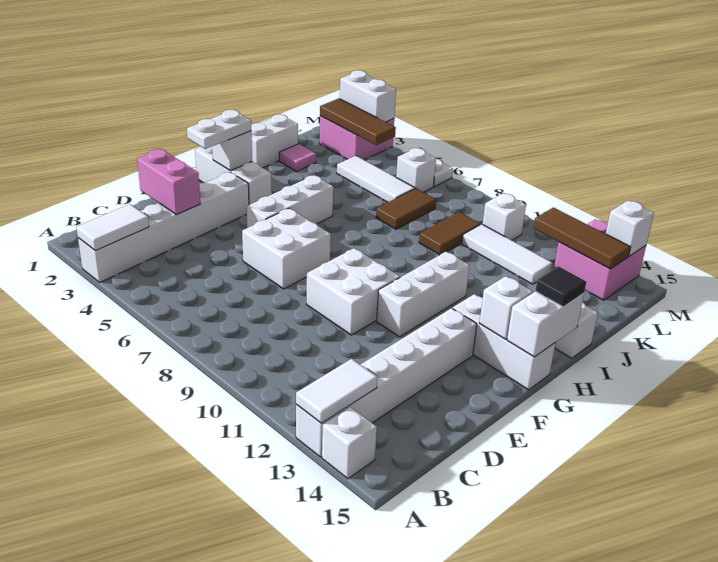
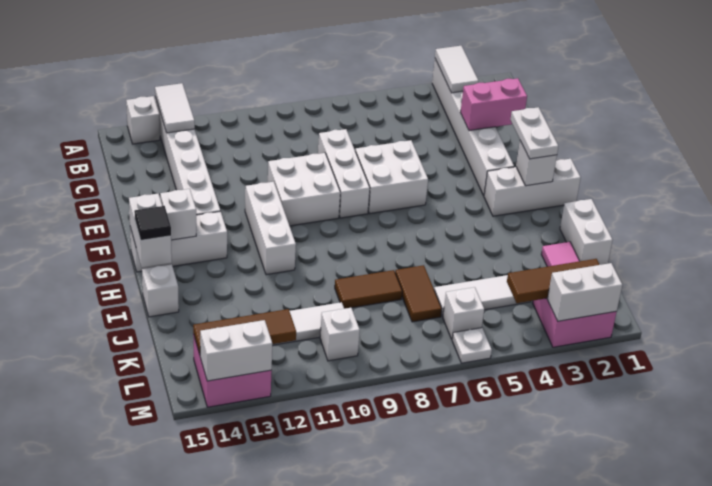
white brick F5:H5 level 1 -> white brick D8:F8 level 1
brown tile J9:K9 level 1 -> brown tile J8:J9 level 1
white brick M14 level 2 -> white brick M13:M14 level 2

